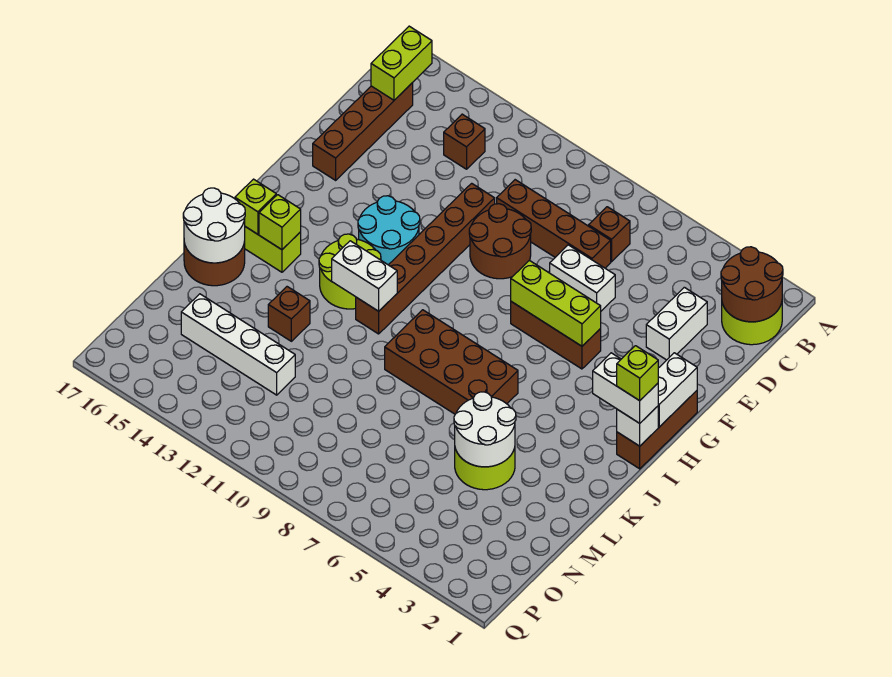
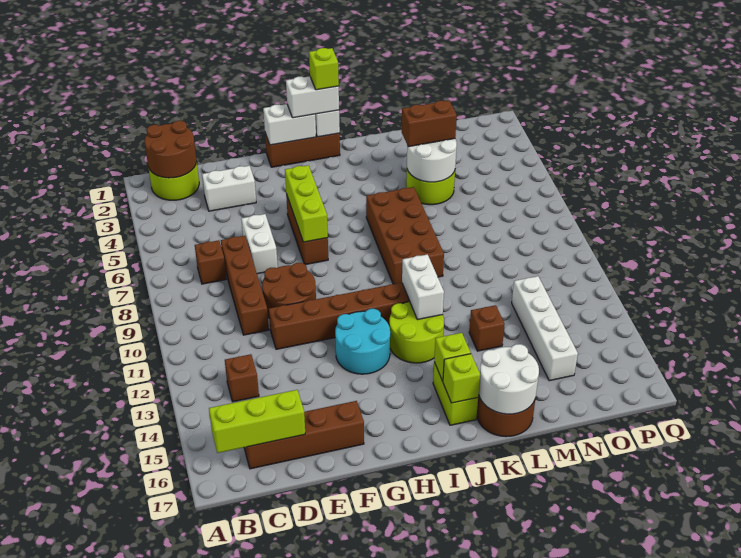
lime brick B16:C16 level 2 -> lime brick B16:D16 level 2
white brick I1:I2 level 3 -> white brick H1:I1 level 3
none -> brown brick L4:M4 level 3

